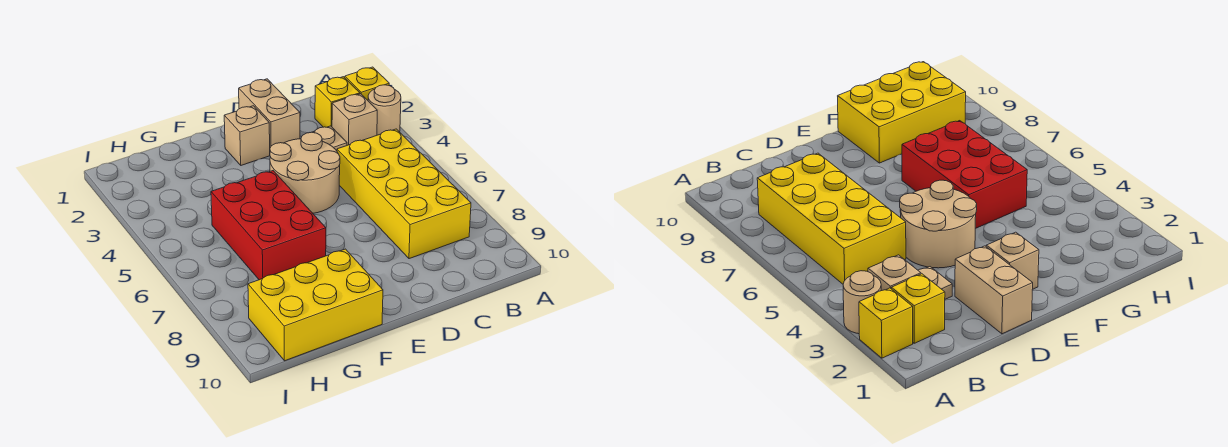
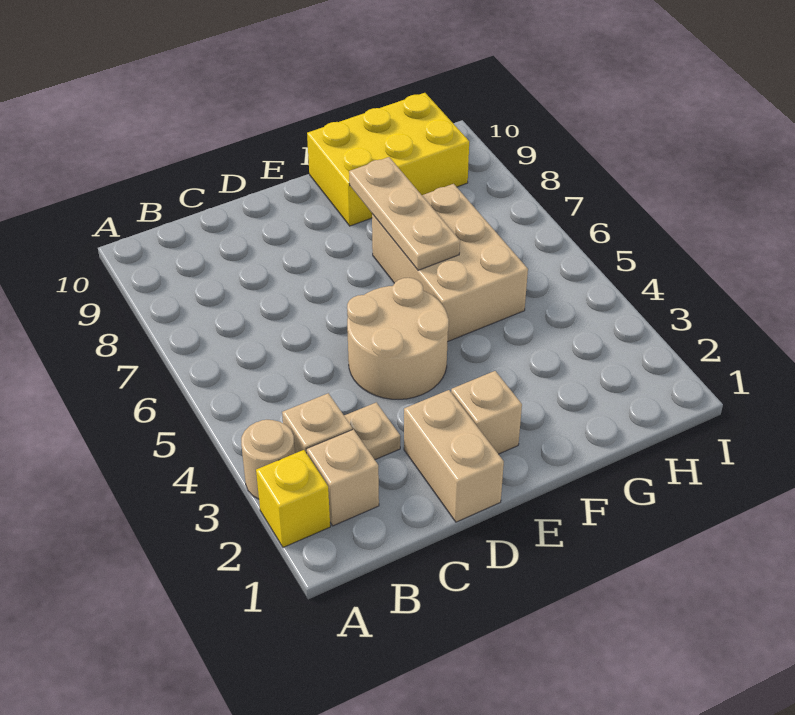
yellow brick B2 level 1 -> tan brick B2 level 1
yellow brick B5:C8 level 1 -> none
red brick F5:G7 level 1 -> tan brick F5:G7 level 1
none -> tan plate F6:F8 level 2

